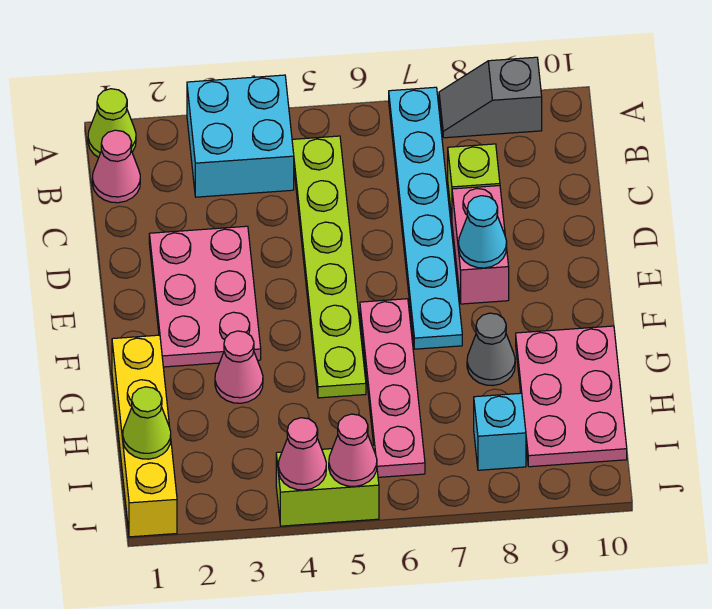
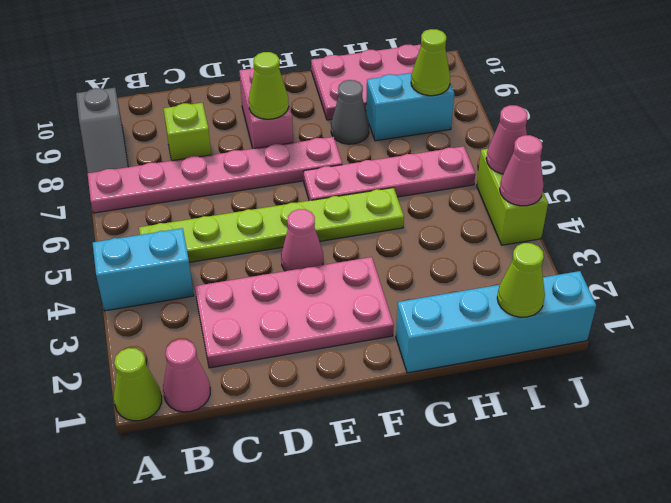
cyan brick A3:B4 level 1 -> cyan brick A4:B4 level 1
cyan plate A7:F7 level 1 -> pink plate A7:F7 level 1
pink plate D2:F3 level 1 -> pink plate C2:F3 level 1
pink brick D8:E8 level 1 -> pink brick E8:E9 level 1
cyan cone E8 level 2 -> lime cone E8 level 2
yellow brick G1:J1 level 1 -> cyan brick G1:J1 level 1
pink cone G3 level 1 -> pink cone E4 level 1
cyan brick I8 level 1 -> cyan brick H8:I8 level 1
none -> lime cone I8 level 2

